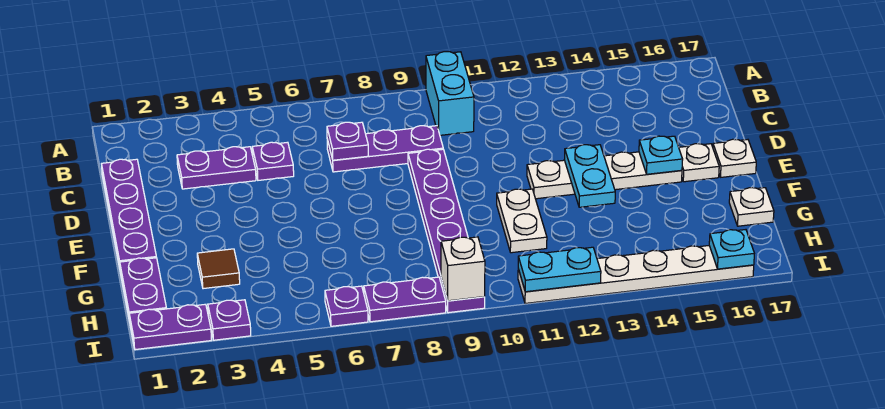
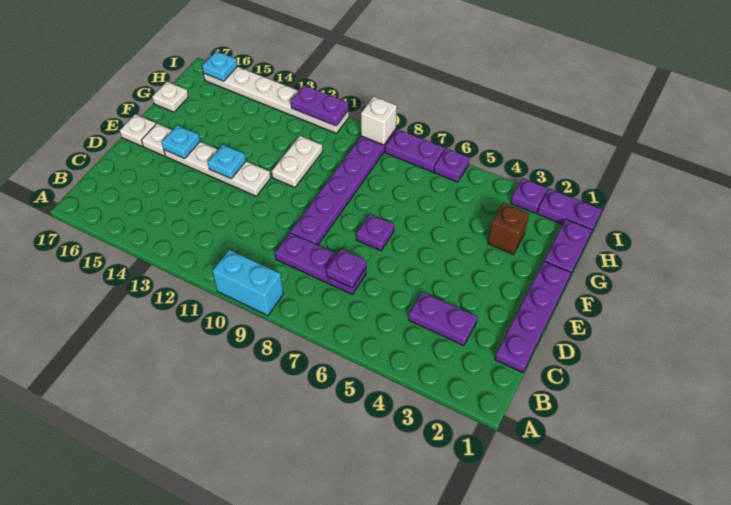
cyan brick A10:B10 level 1 -> cyan brick A9:A10 level 1
purple plate C5 level 1 -> purple plate E7 level 1
cyan plate E13:F13 level 2 -> cyan plate E13 level 2
brown tile G3 level 1 -> brown brick G3 level 1
cyan plate I11:I12 level 2 -> purple plate I11:I12 level 2

